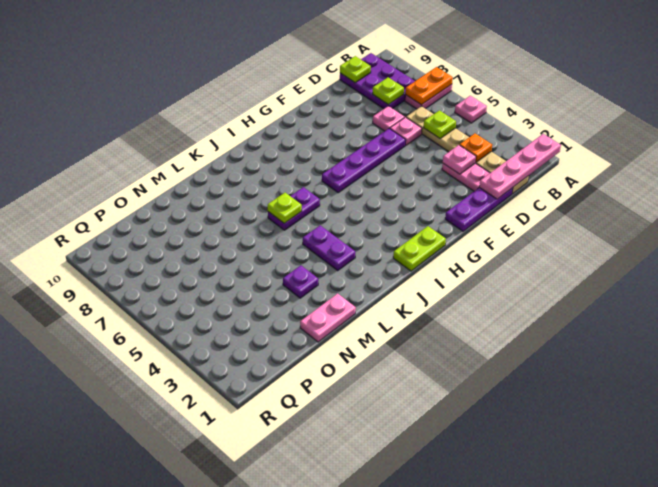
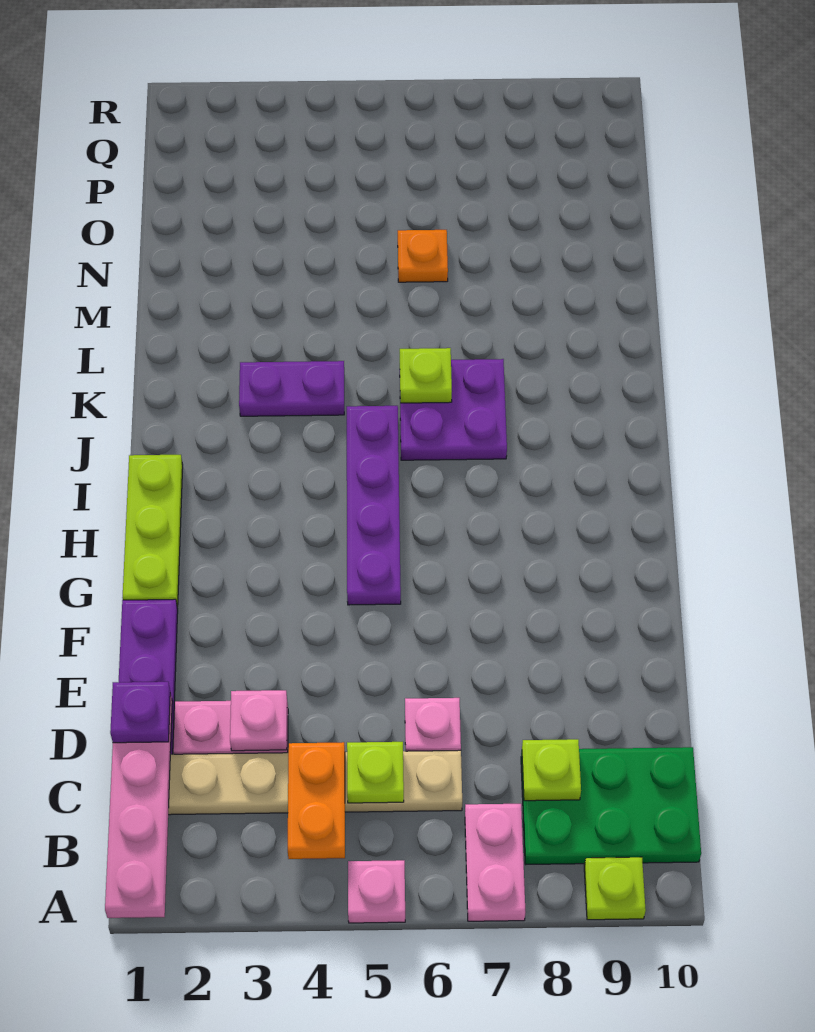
orange plate A7:B7 level 2 -> orange plate B4:C4 level 2
purple plate B8:C10 level 1 -> green plate B8:C10 level 1
orange plate C3 level 2 -> orange plate N6 level 1
lime plate C10 level 2 -> lime plate A9 level 1
pink plate D7 level 1 -> none
purple plate E6:H6 level 1 -> purple plate G5:J5 level 1
lime plate H1:I1 level 1 -> lime plate G1:I1 level 1
purple plate J6:K6 level 1 -> purple plate J6:K7 level 1
pink plate M1:N1 level 1 -> none
purple plate M3 level 1 -> purple plate D1 level 3

